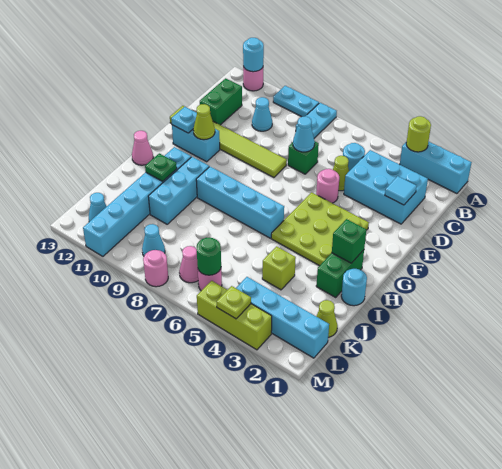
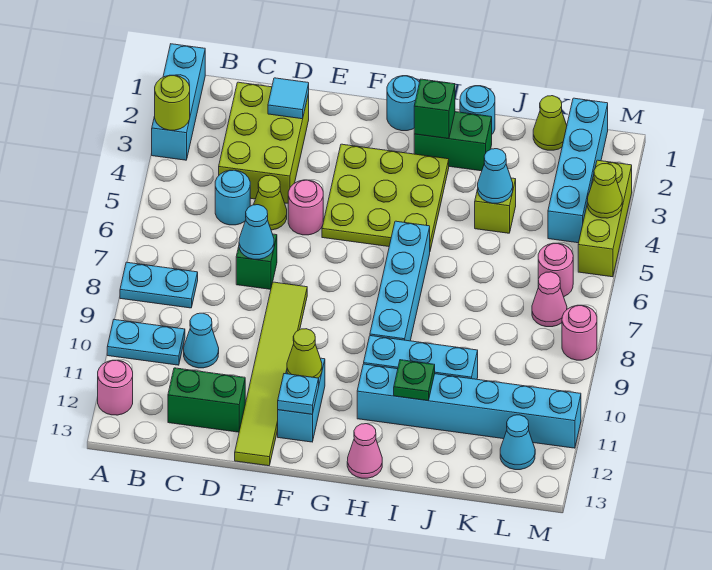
cyan plate A9:A10 level 1 -> cyan plate A10:B10 level 1
cyan round brick A12 level 2 -> cyan round brick G1 level 1
cyan brick C2:D4 level 1 -> lime brick C2:D4 level 1
green round brick L6 level 2 -> none
cyan cone L9 level 1 -> cyan cone J4 level 2
lime plate M4 level 2 -> lime cone M4 level 2

